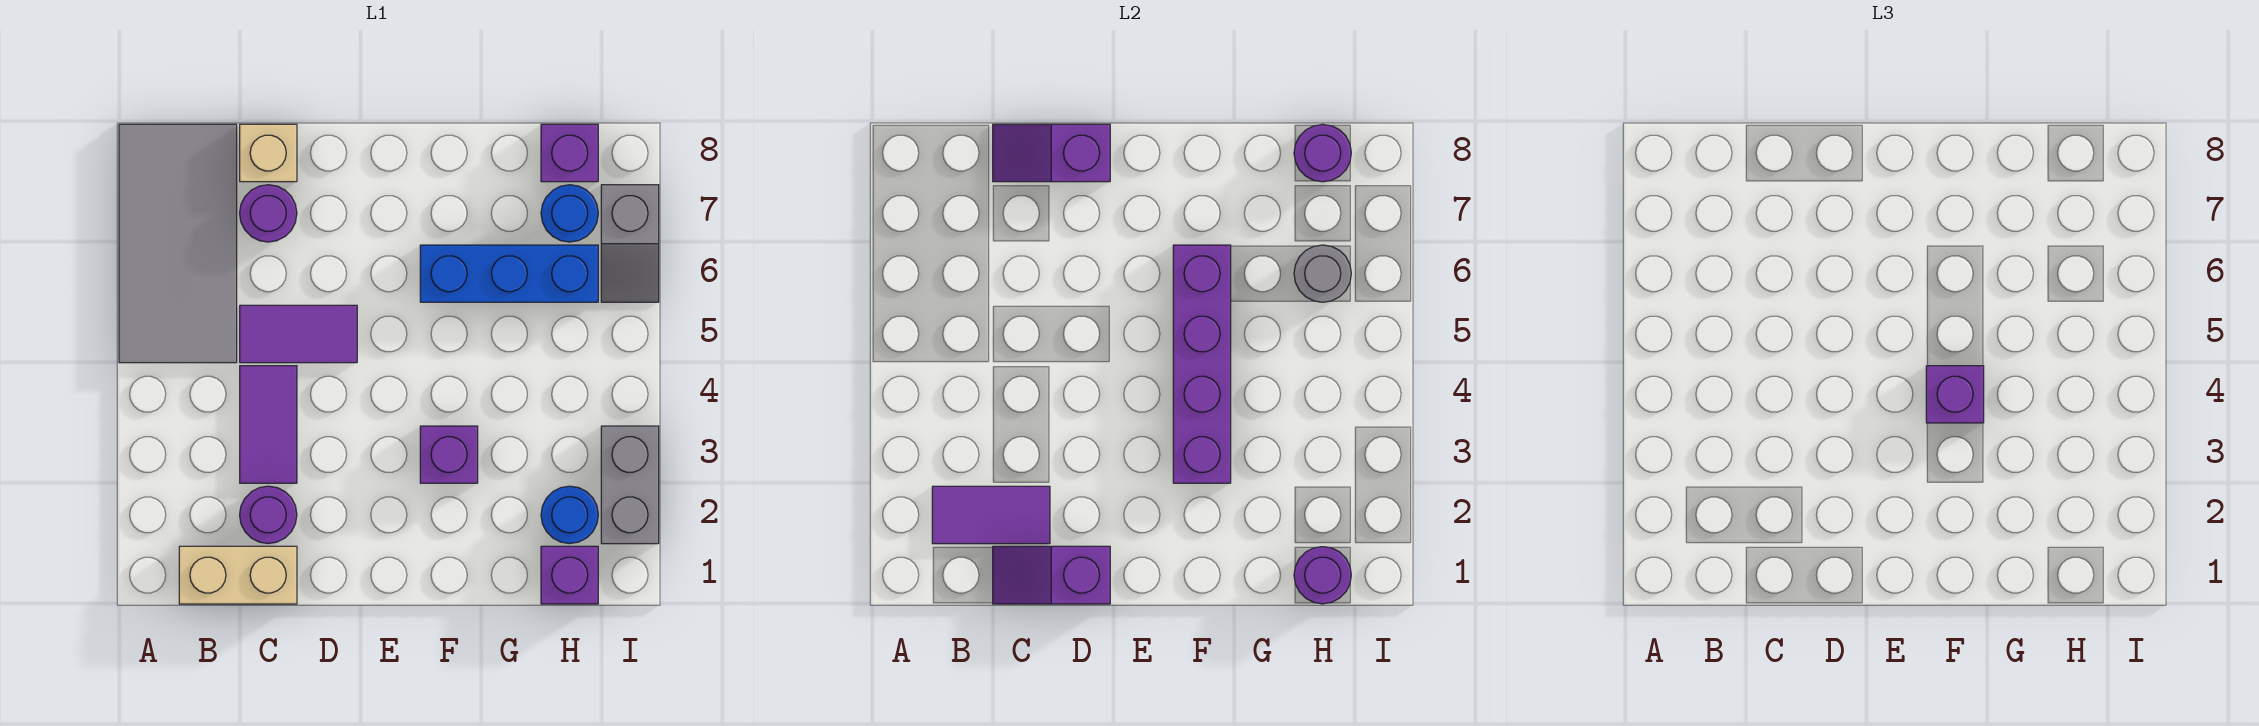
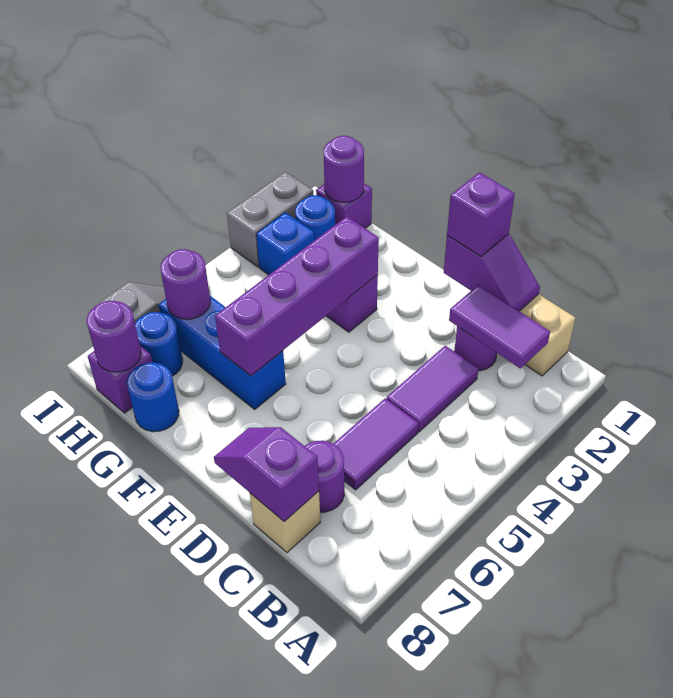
grey tile A5:B8 level 1 -> none
purple tile C5:D5 level 1 -> purple tile C5:C6 level 1
purple slope C8:D8 level 2 top D -> purple slope C8:D8 level 2 top C
purple brick F4 level 3 -> purple brick D1 level 3
none -> blue round brick G8 level 1
none -> blue brick H3 level 1
grey round brick H6 level 2 -> purple round brick H6 level 2

